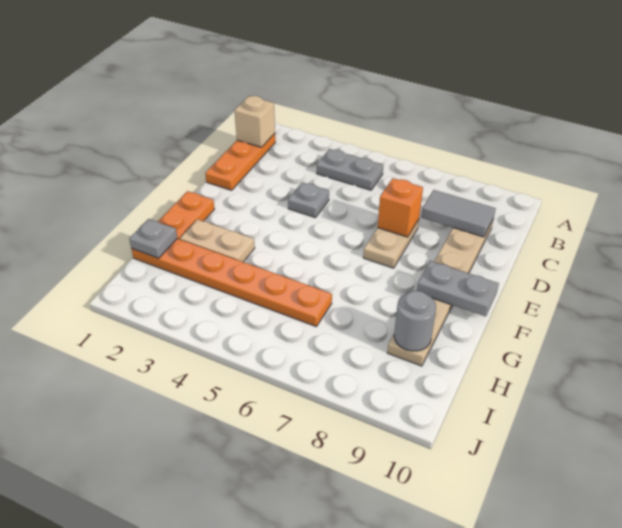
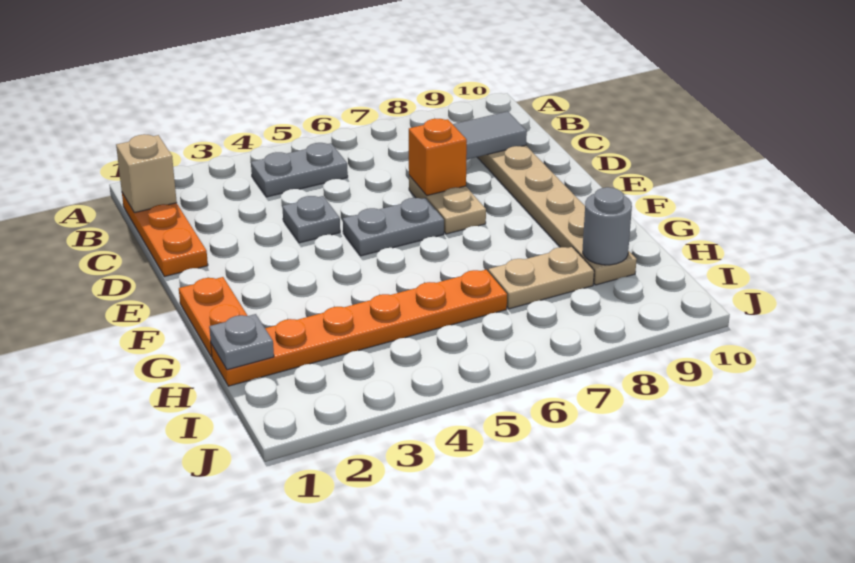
grey plate F9:F10 level 2 -> grey plate E5:E6 level 1
tan plate G2:G3 level 1 -> tan plate H7:H8 level 1

